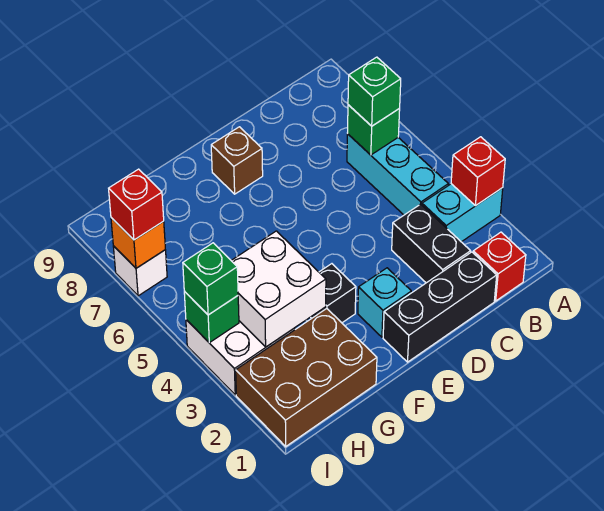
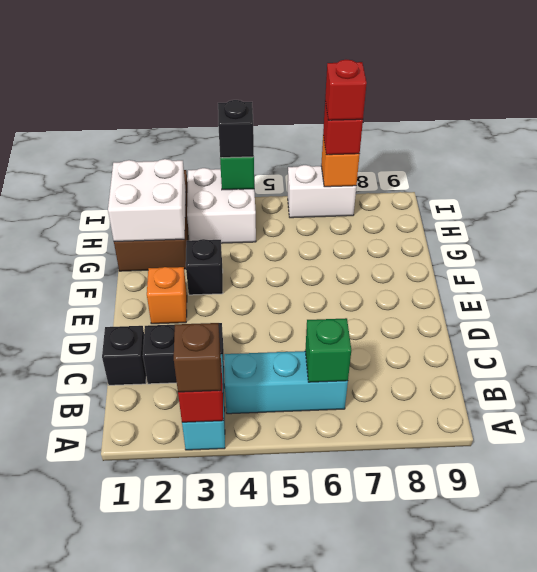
red brick B1 level 1 -> red brick I7 level 4
green brick B6 level 3 -> none
black brick C1:E1 level 1 -> black brick C1 level 1
cyan brick E2 level 1 -> orange brick E2 level 1
brown brick E8 level 1 -> brown brick A3 level 3
white brick G3:H4 level 2 -> white brick G1:H2 level 2
green brick I4 level 3 -> black brick I4 level 3
white brick I7 level 1 -> white brick I6:I7 level 1

